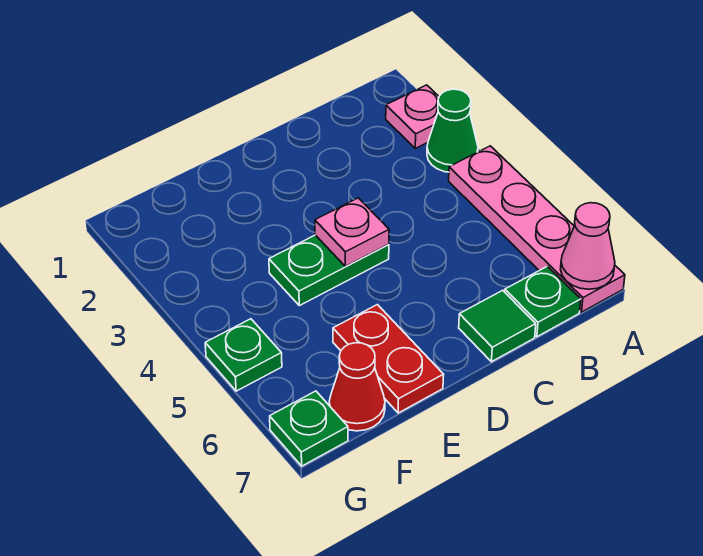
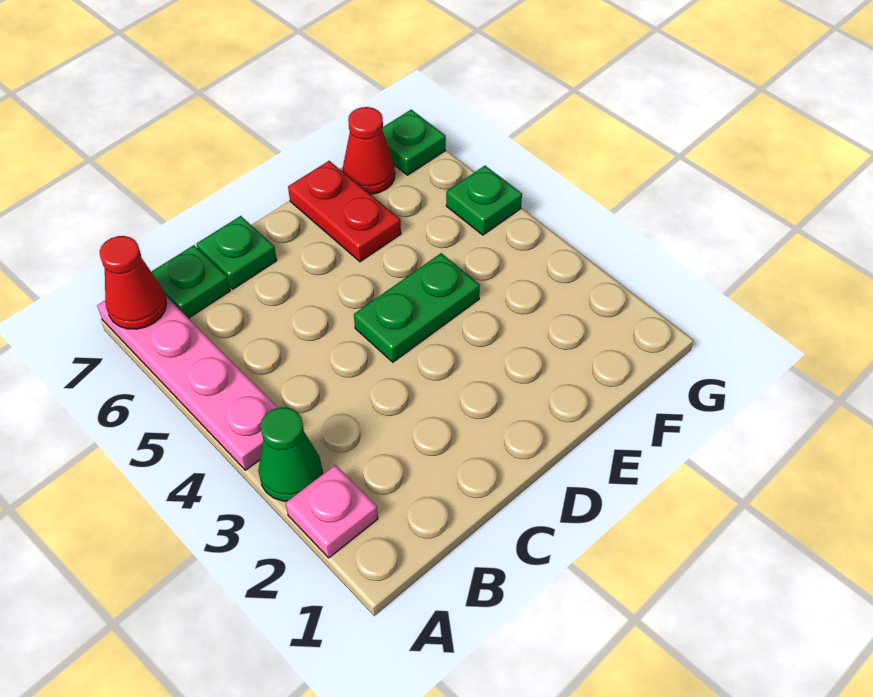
pink cone A7 level 2 -> red cone A7 level 2
green tile C7 level 1 -> green plate C7 level 1
pink plate D4 level 2 -> none

